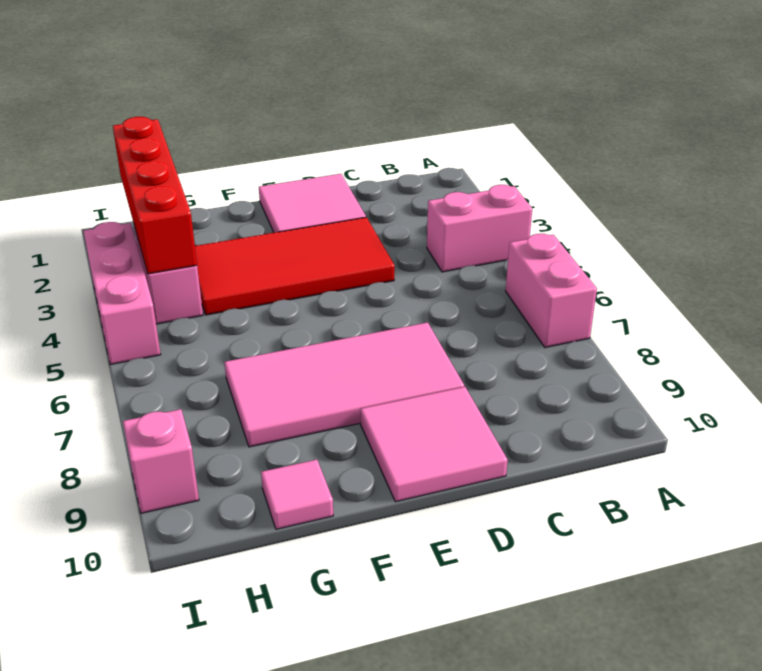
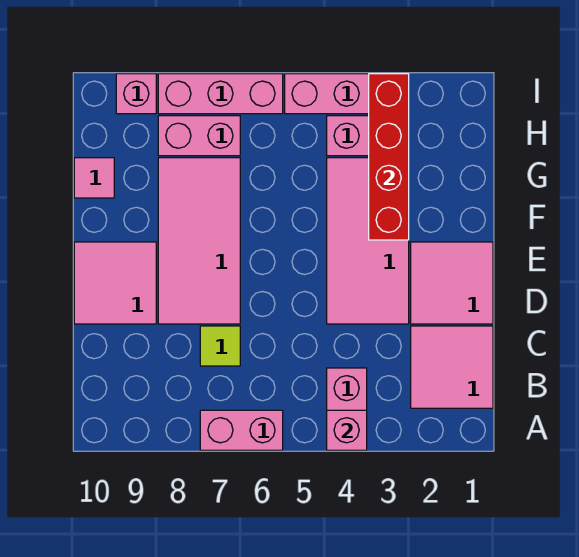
none -> pink brick A4 level 2
none -> pink tile B1:C2 level 1
none -> lime tile C7 level 1
red tile D3:G4 level 1 -> pink tile D3:G4 level 1
red brick H1:H4 level 2 -> red brick F3:I3 level 2
none -> pink brick H7:H8 level 1
none -> pink brick I6:I8 level 1

